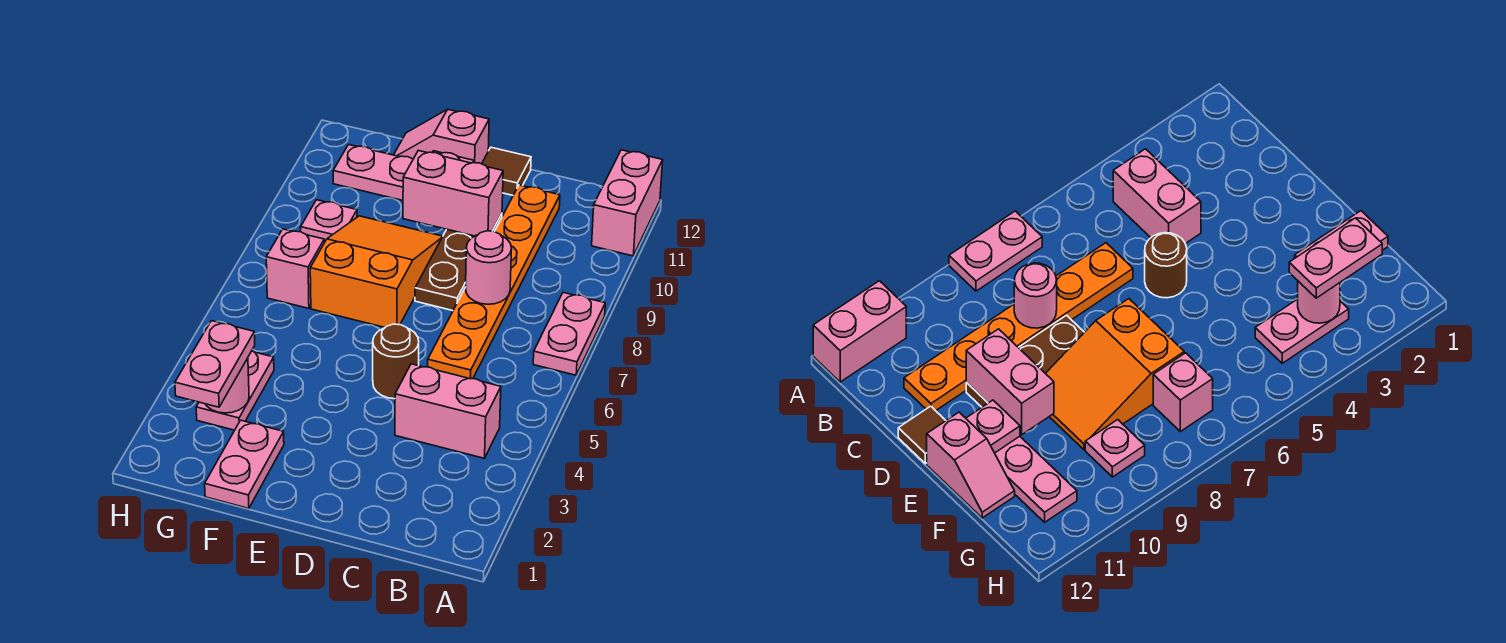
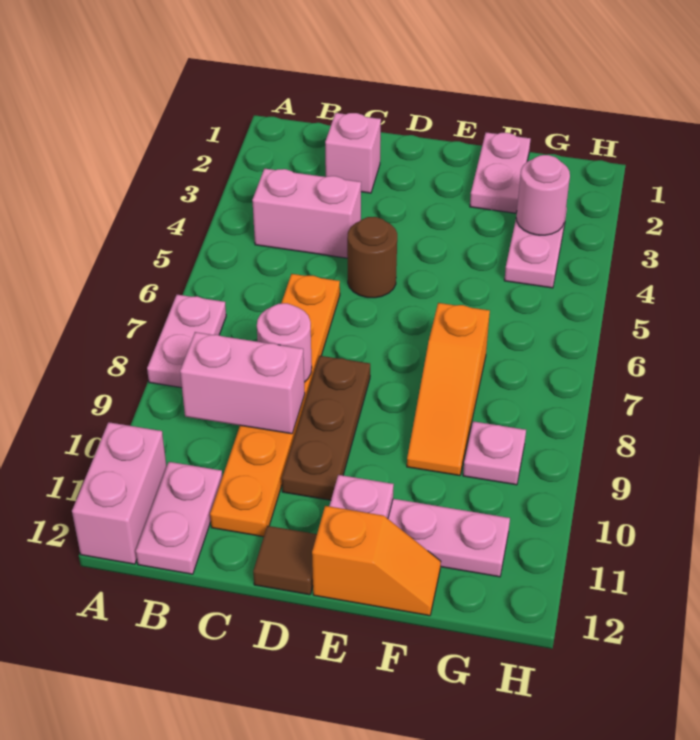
pink brick D10:E10 level 2 -> pink brick B9:C9 level 2
orange slope E7:F9 level 1 top 7 -> orange slope F7:F9 level 1 top 7
pink slope E12:F12 level 1 top E -> orange slope E12:F12 level 1 top E
pink plate G2:G3 level 3 -> pink plate B11:B12 level 1
pink brick G7 level 1 -> pink brick C2 level 1

